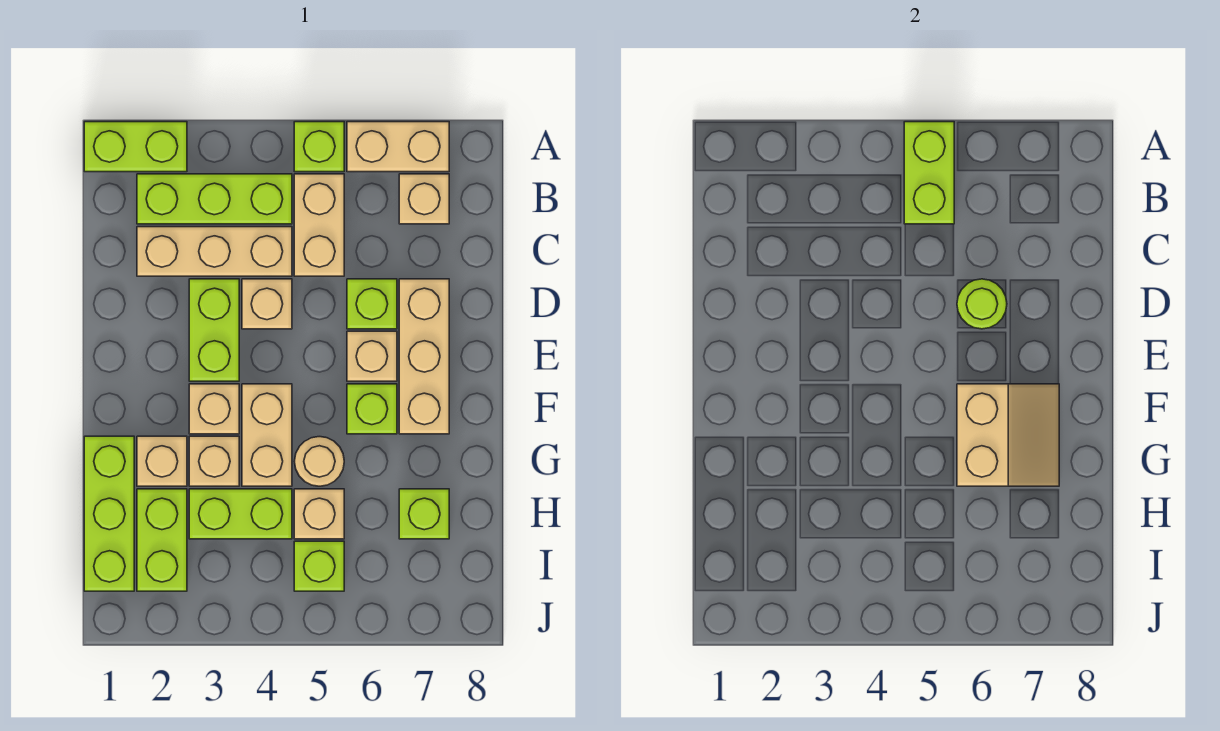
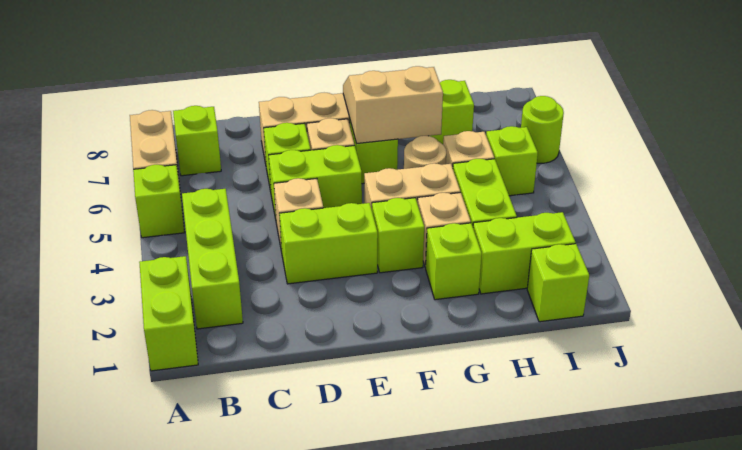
lime brick A5:B5 level 2 -> lime brick D5:E5 level 1
tan brick B5:C5 level 1 -> none
tan brick B7 level 1 -> lime brick B7 level 1
tan brick C2:C4 level 1 -> none
lime round brick D6 level 2 -> lime round brick J6 level 1
tan brick F3 level 1 -> lime brick F3 level 1
lime brick G1:I1 level 1 -> lime brick I1 level 1
tan brick G2 level 1 -> lime brick G2 level 1

